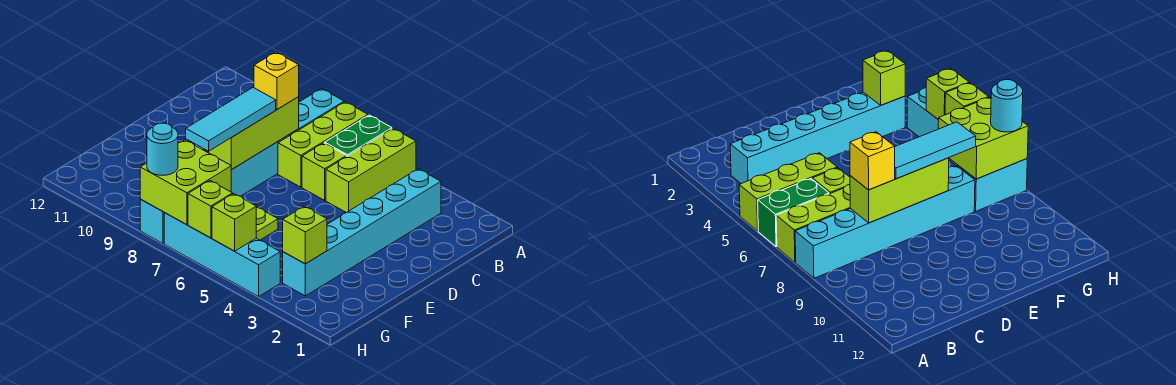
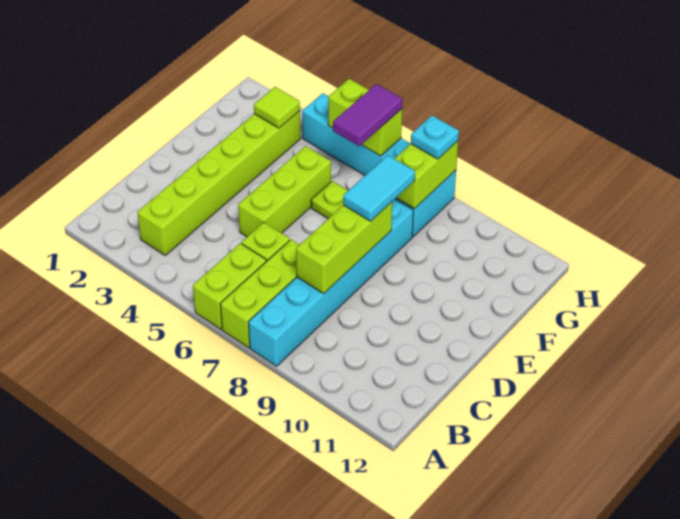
lime brick A5:C5 level 1 -> lime brick D5:F5 level 1
green brick A6:B6 level 1 -> lime brick A6:B6 level 1
cyan brick B3:G3 level 1 -> lime brick B3:G3 level 1
yellow brick C8 level 3 -> none
cyan tile D8:F8 level 3 -> cyan tile E8:F8 level 3
lime brick G3 level 2 -> lime tile G3 level 2
none -> purple tile G6:H6 level 3
lime brick G7:H8 level 2 -> lime brick G8:H8 level 2
cyan round brick H8 level 3 -> cyan plate H8 level 3

